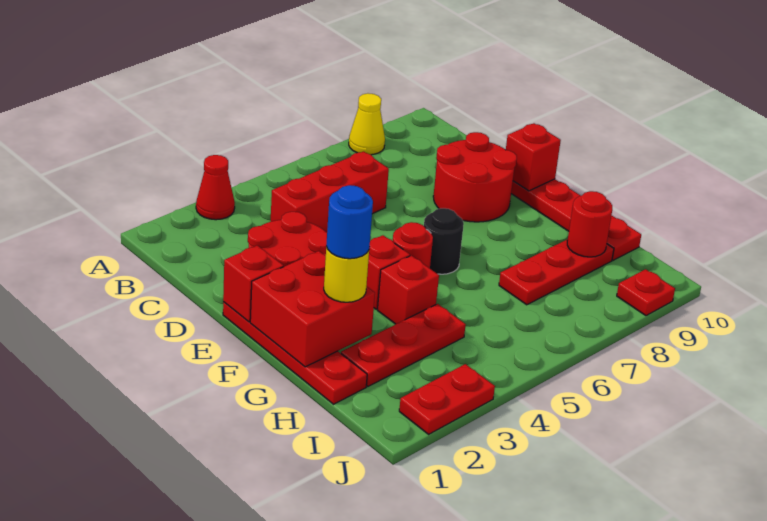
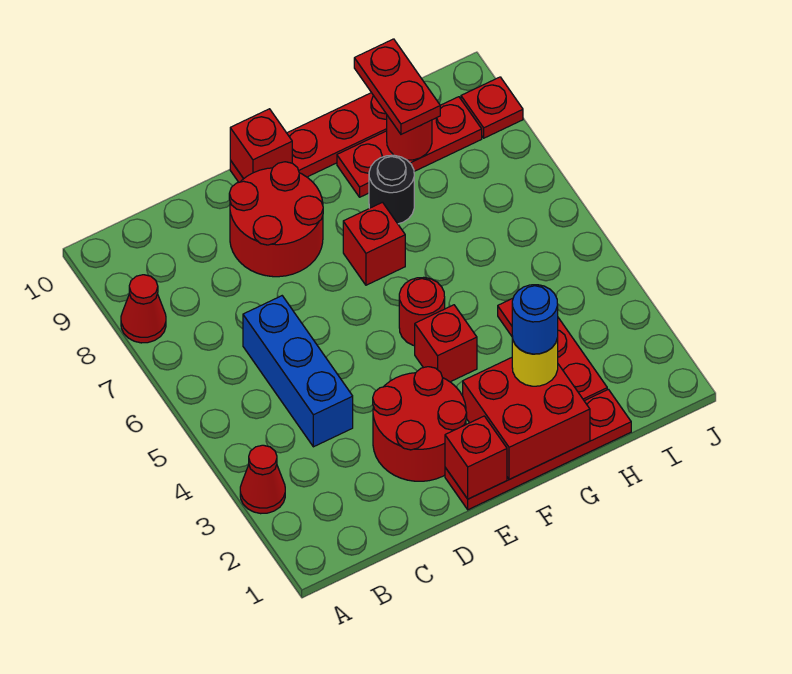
yellow cone A8 level 1 -> red cone A8 level 1
red brick C4:C6 level 1 -> blue brick C4:C6 level 1
black round brick F6 level 1 -> black round brick G8 level 1
red brick G4 level 1 -> red brick F7 level 1
red plate H7:H9 level 1 -> red plate G9:I9 level 1
red plate J2:J3 level 1 -> red plate H9:H10 level 3

